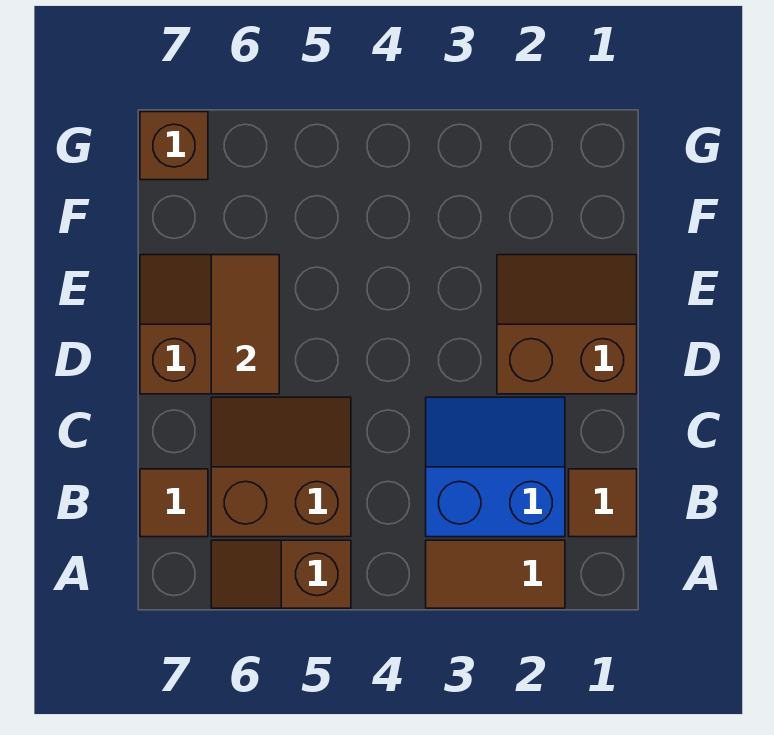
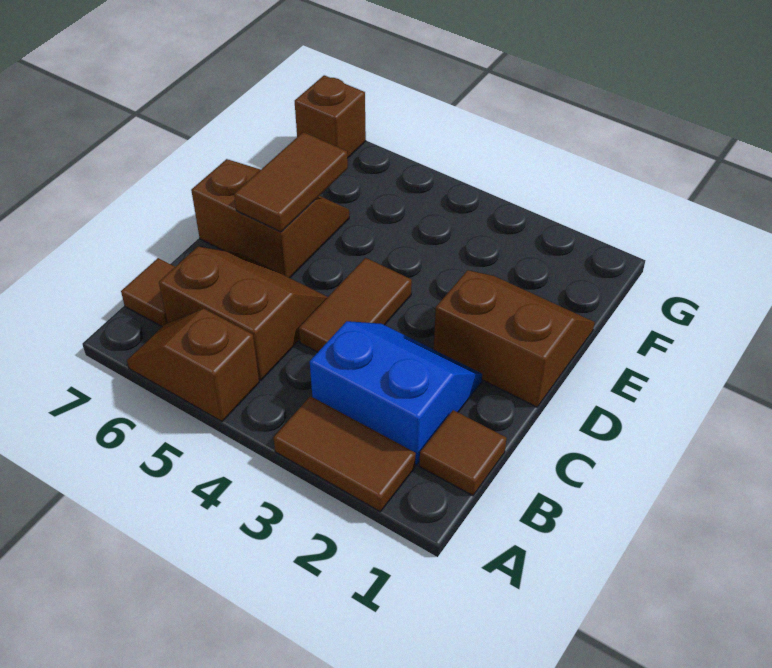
none -> brown tile C4:D4 level 1

